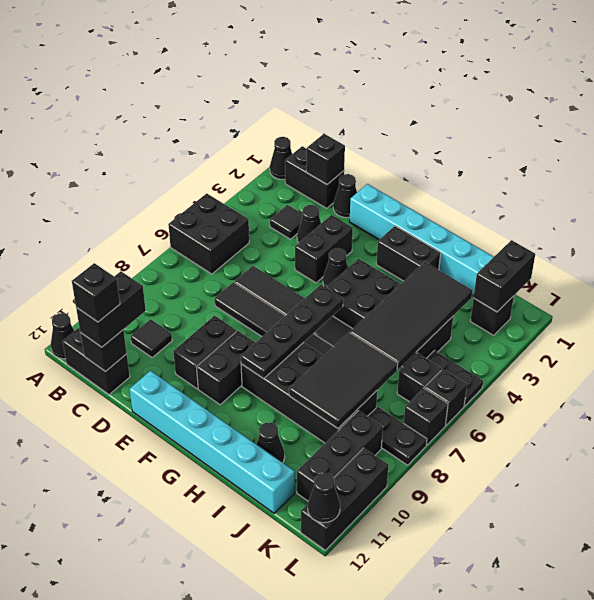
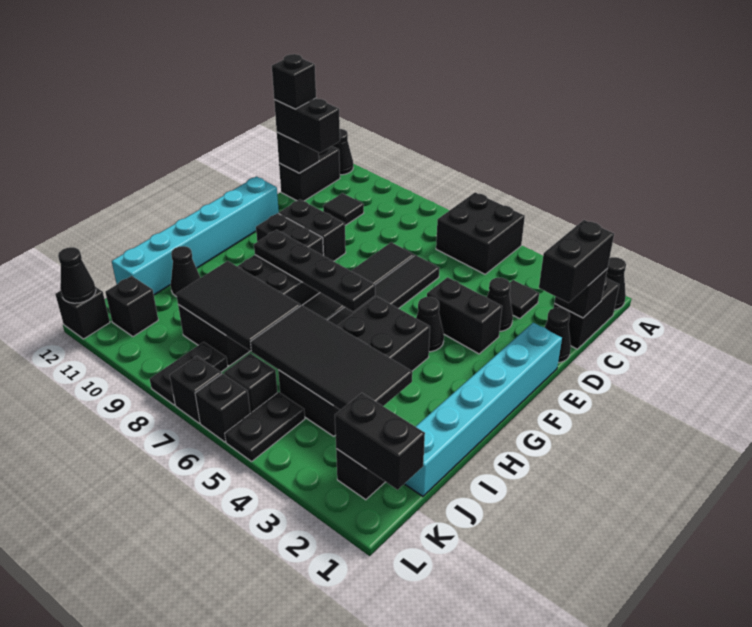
black brick G2:H2 level 1 -> black brick C1:D1 level 3
black brick K9:K11 level 1 -> black brick K11 level 1
black brick L10:L12 level 1 -> black brick L12 level 1

